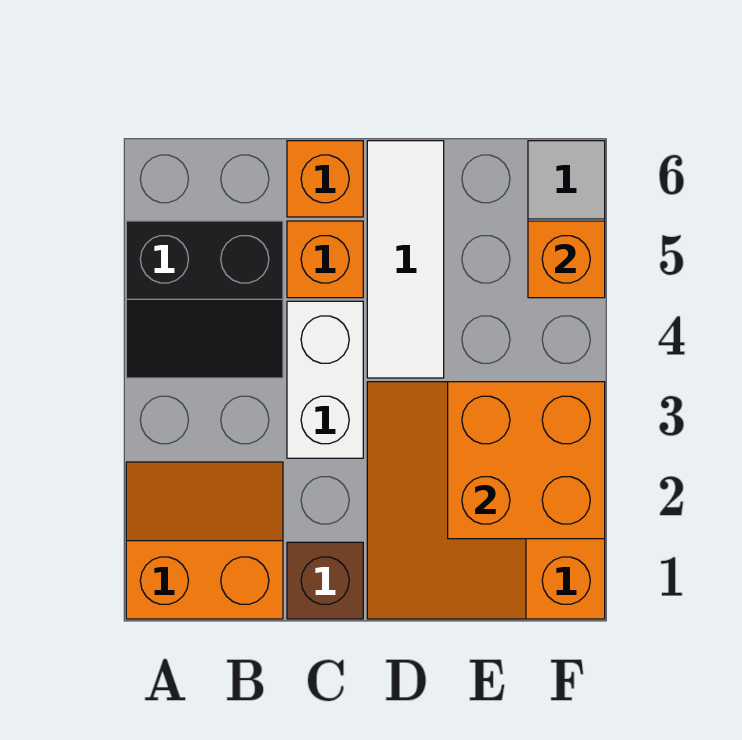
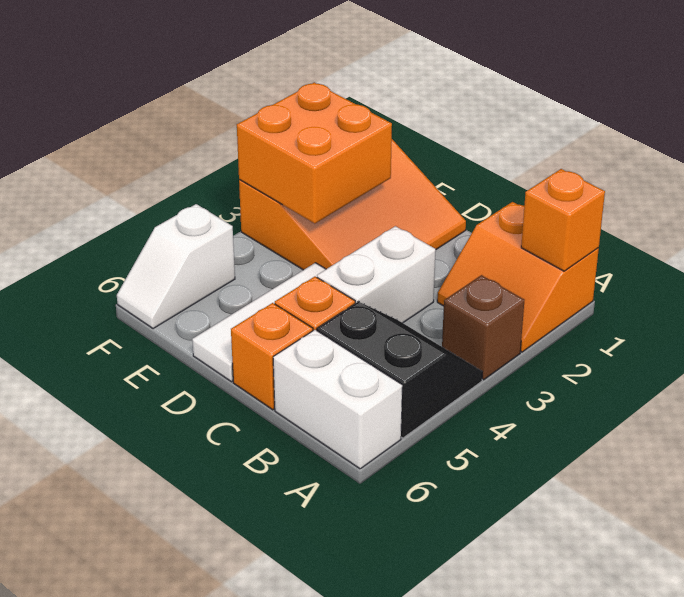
none -> white brick A6:B6 level 1
brown brick C1 level 1 -> brown brick A3 level 1
orange brick F5 level 2 -> orange brick A1 level 2

